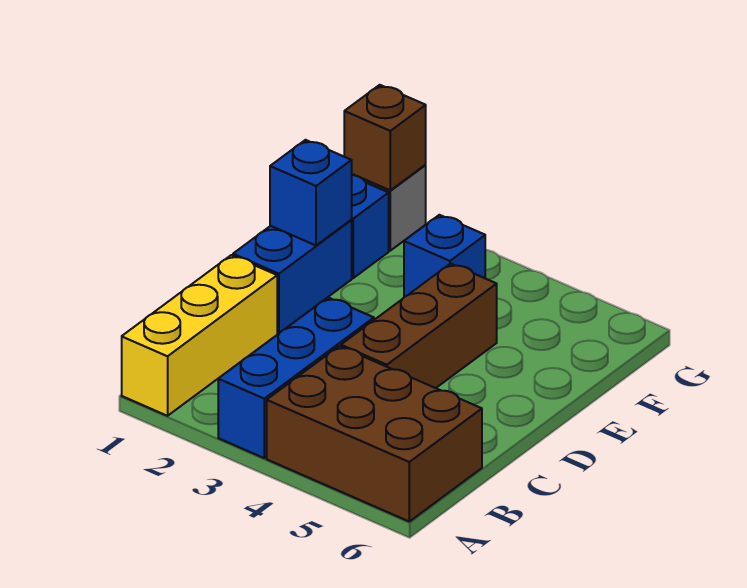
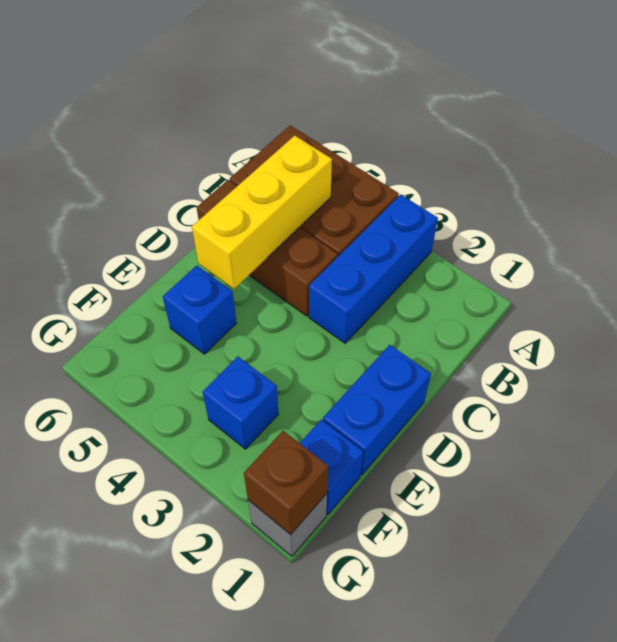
yellow brick A1:C1 level 1 -> yellow brick B5:D5 level 2
brown brick C4:E4 level 1 -> brown brick C4:C6 level 1
blue brick E1 level 2 -> blue brick E5 level 1

